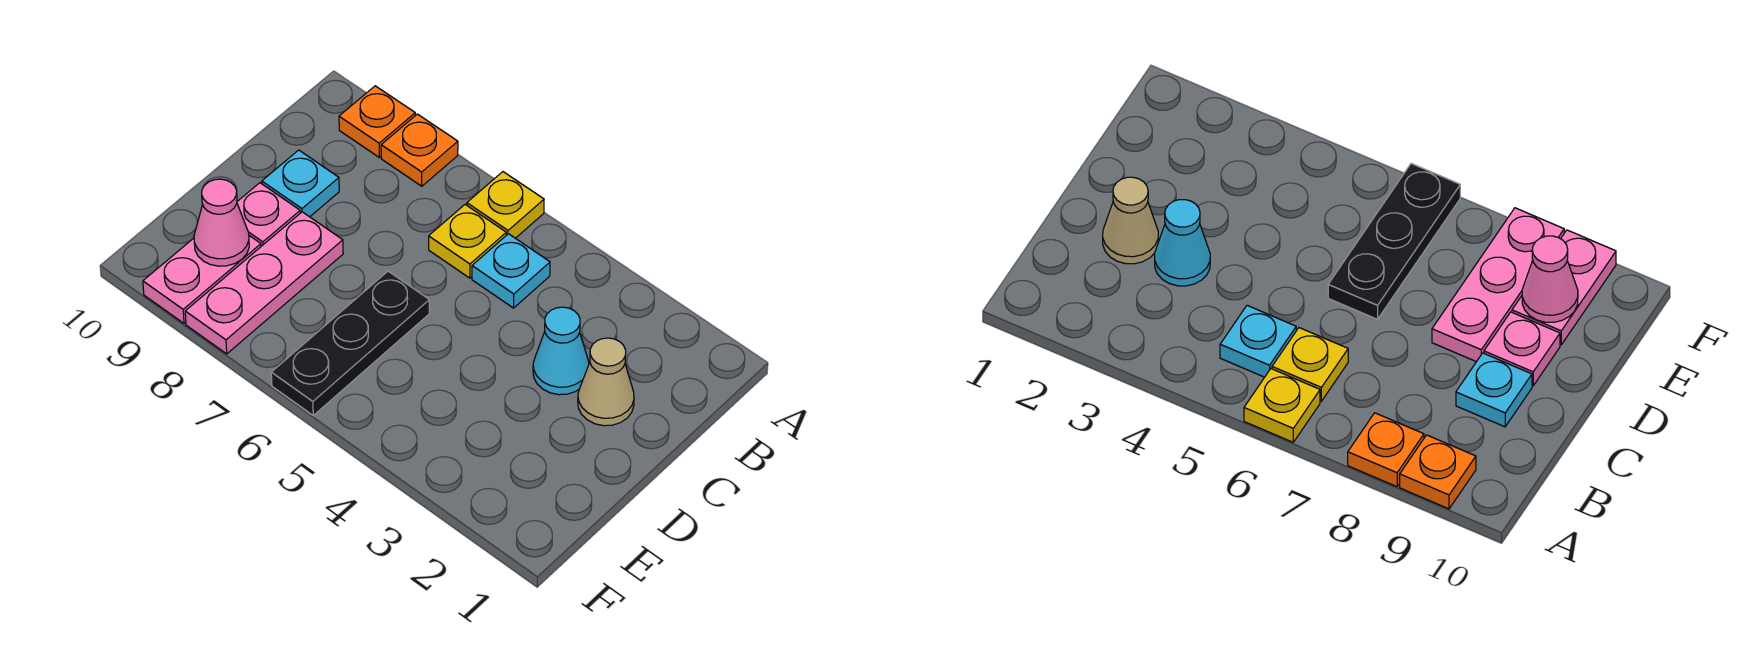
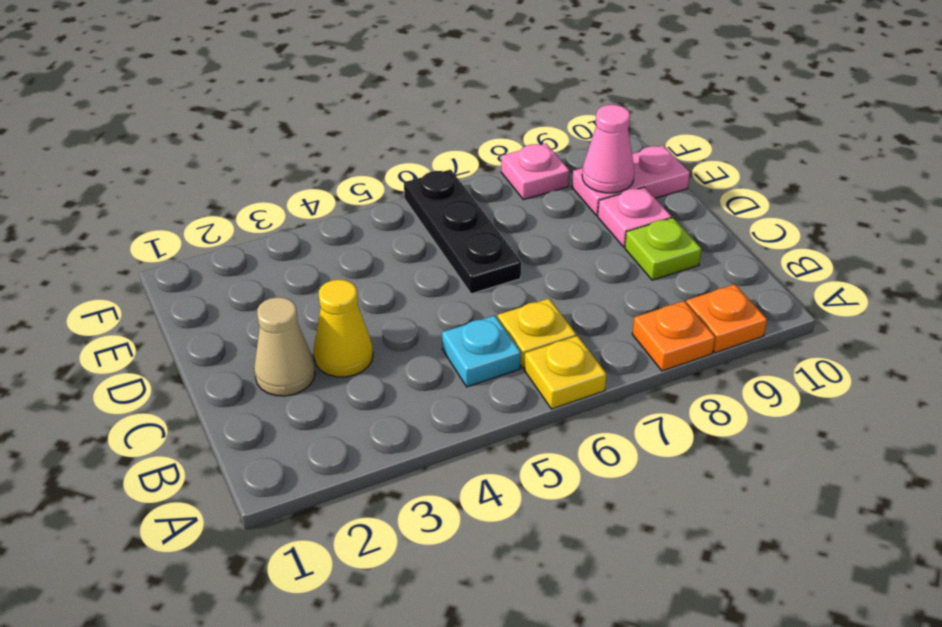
cyan cone C3 level 1 -> yellow cone C3 level 1
cyan plate C9 level 1 -> lime plate C9 level 1
pink plate D8:F8 level 1 -> pink plate F8 level 1
pink plate E9:F9 level 1 -> pink plate E9:E10 level 1

